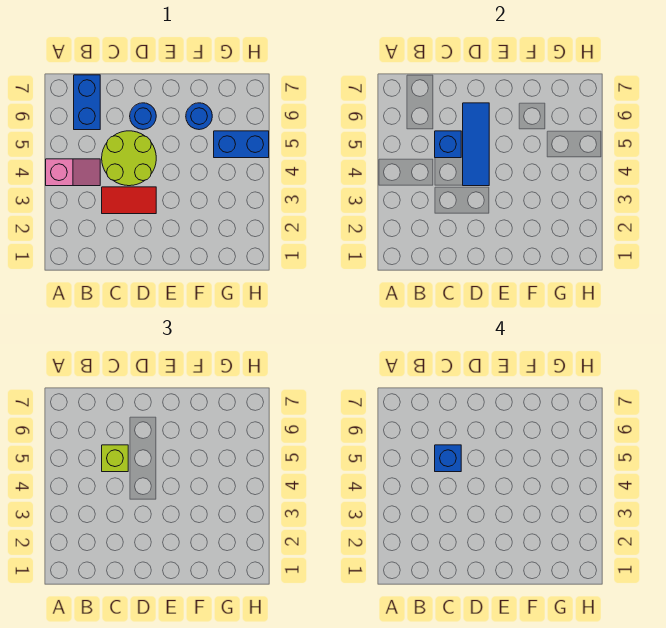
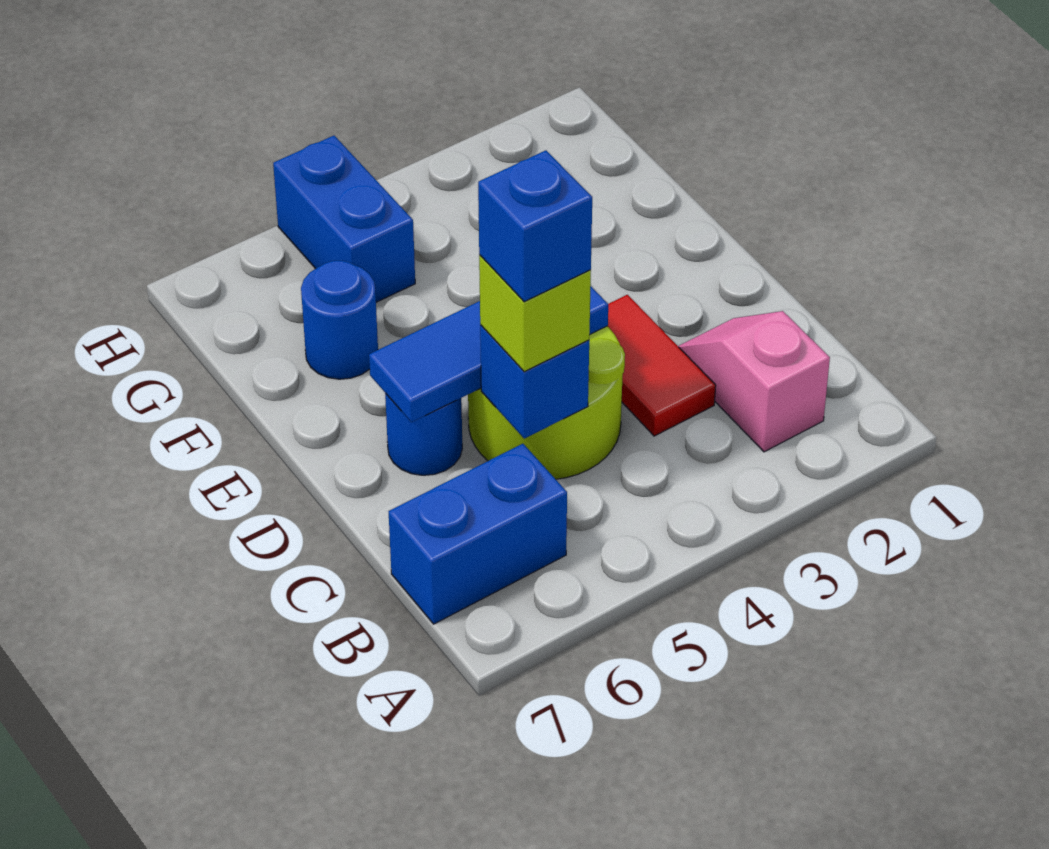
pink slope A4:B4 level 1 top A -> pink slope B2:C2 level 1 top B

